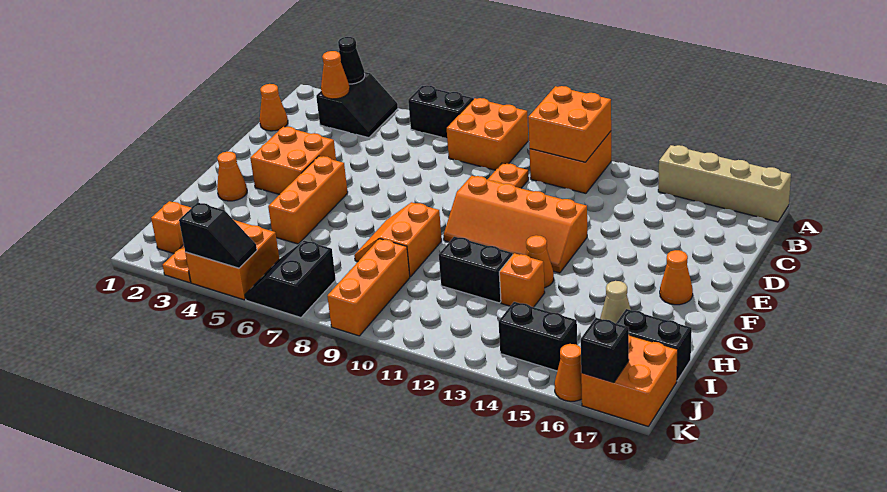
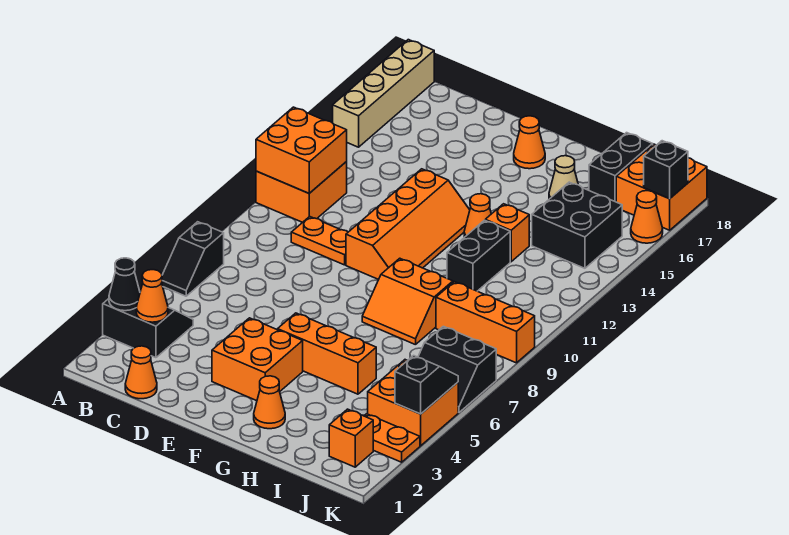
black brick A6:A7 level 1 -> black slope A6:A7 level 1 top 7
orange brick A8:B9 level 1 -> none
black brick J14:J15 level 1 -> black brick I14:J15 level 1

